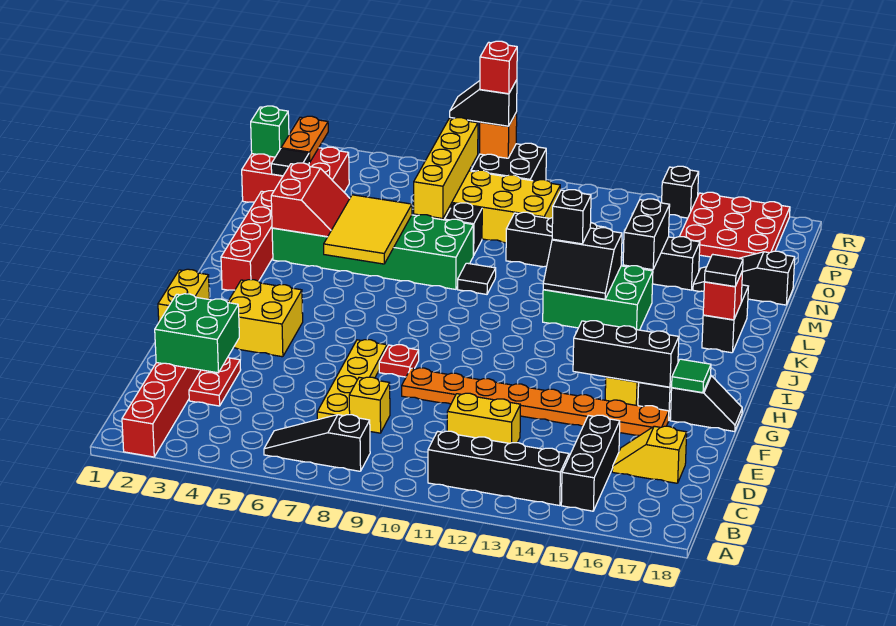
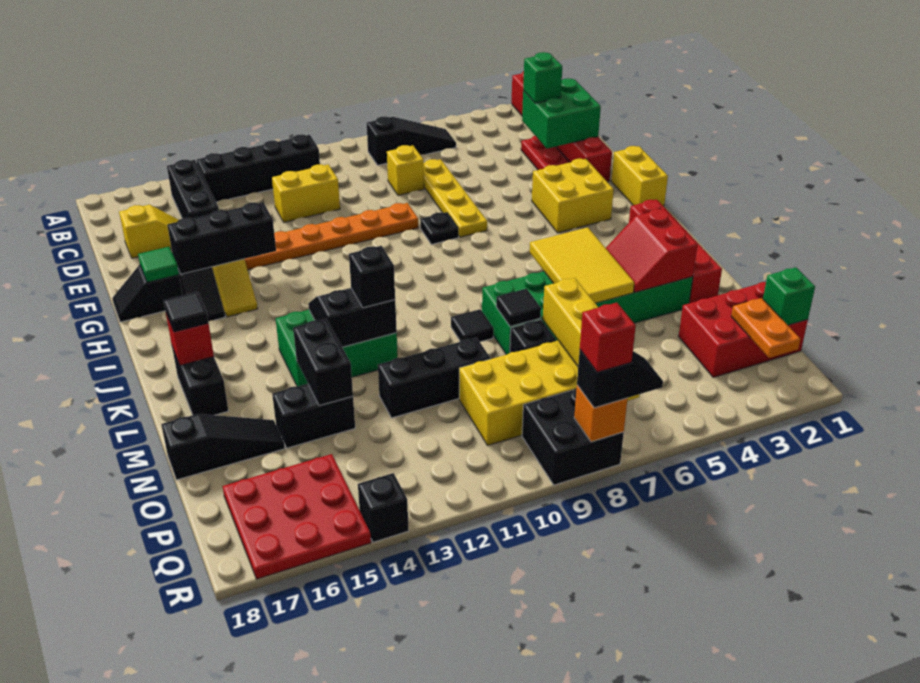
none -> green brick D3 level 3
red plate G8 level 1 -> black plate G8 level 1
black tile O2 level 2 -> black tile M8 level 2

